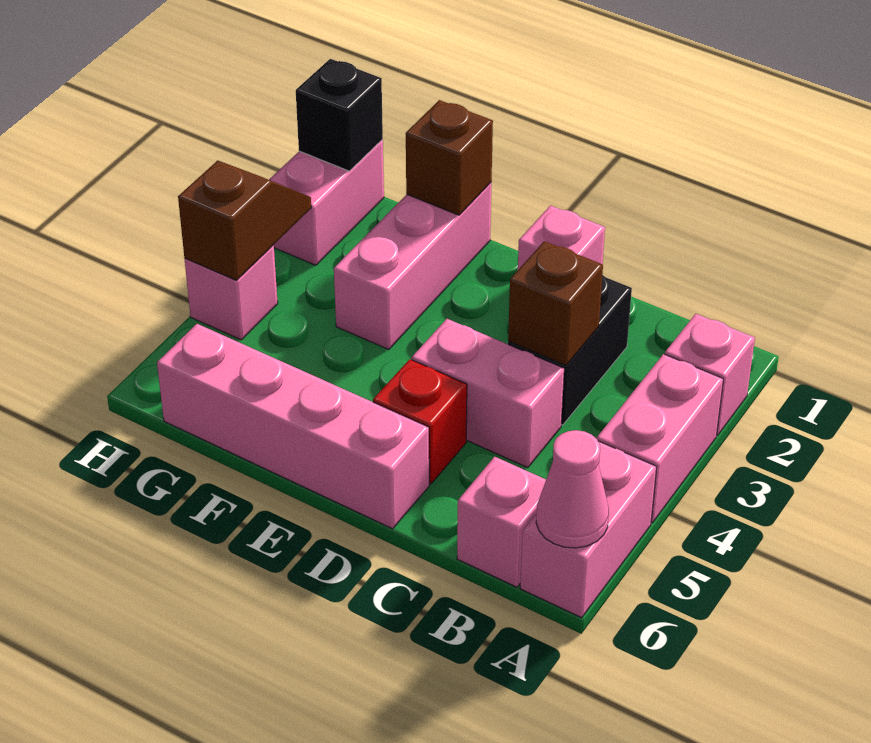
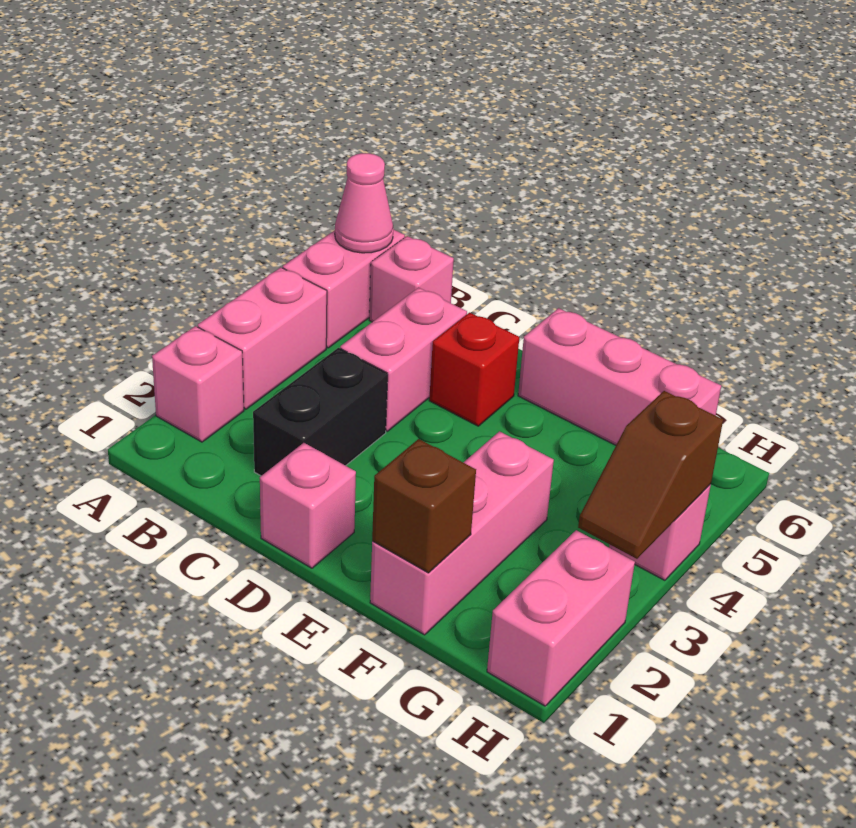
brown brick C3 level 2 -> none
pink brick C4:D4 level 1 -> pink brick C4:C5 level 1
pink brick D6:G6 level 1 -> pink brick E6:G6 level 1
black brick H1 level 2 -> none

